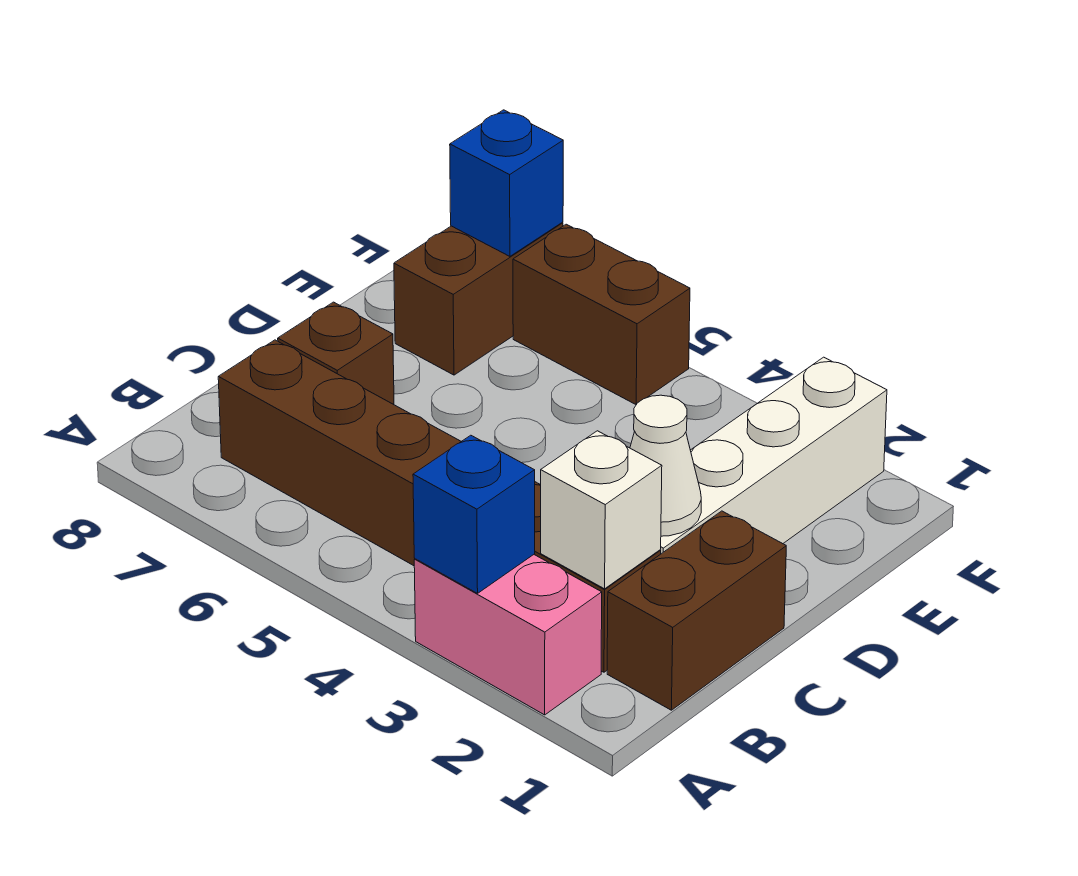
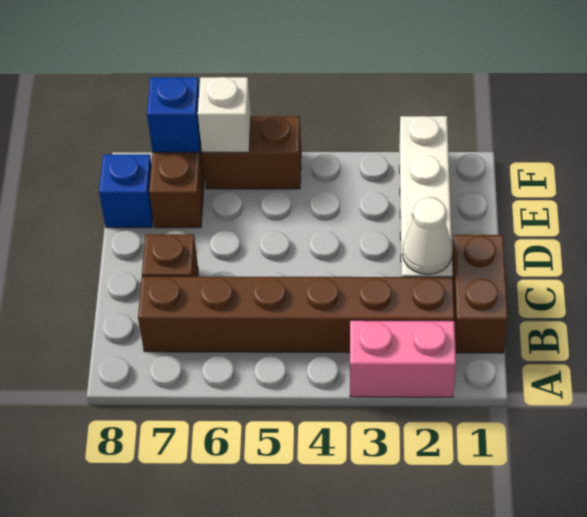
blue brick A3 level 2 -> blue brick E8 level 1
white brick B2 level 2 -> white brick F6 level 2

